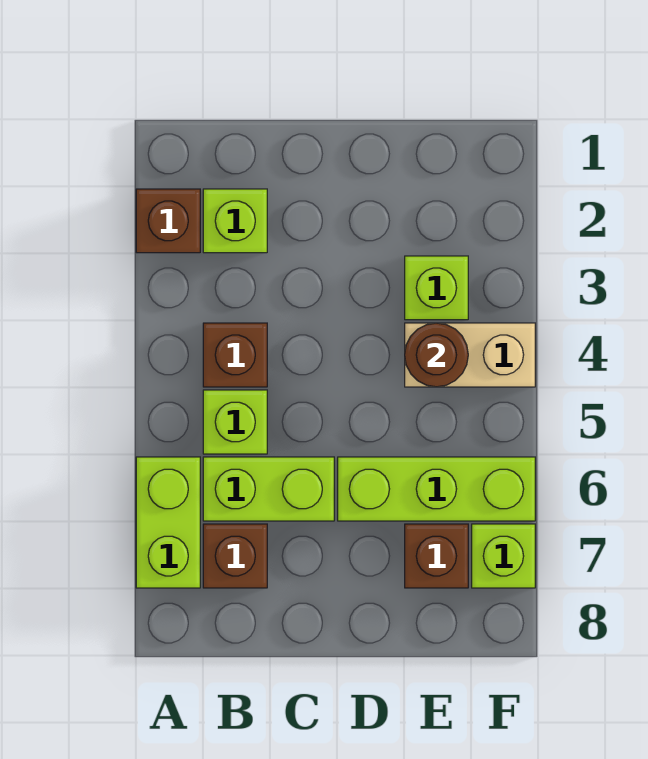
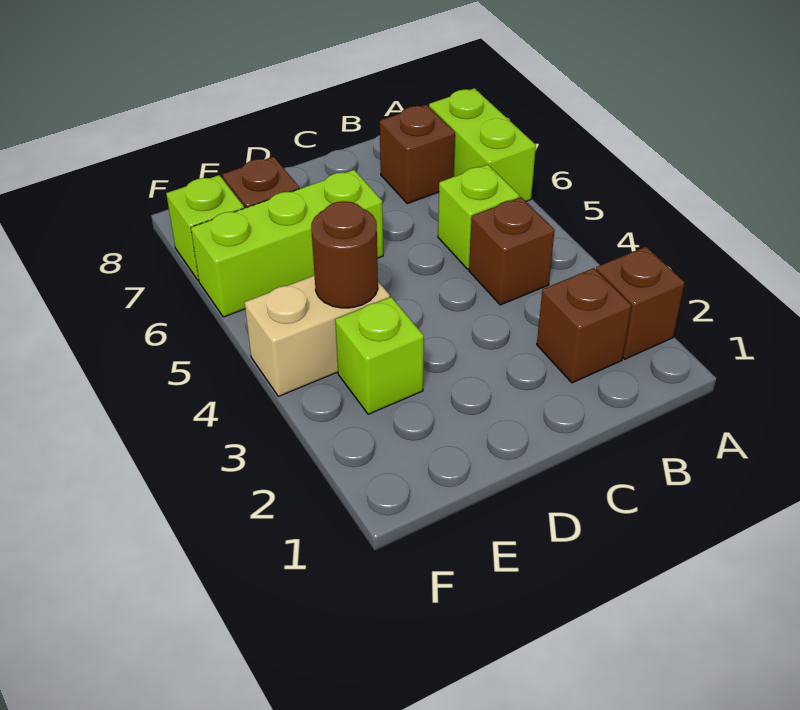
lime brick B2 level 1 -> brown brick B2 level 1
lime brick B6:C6 level 1 -> none

